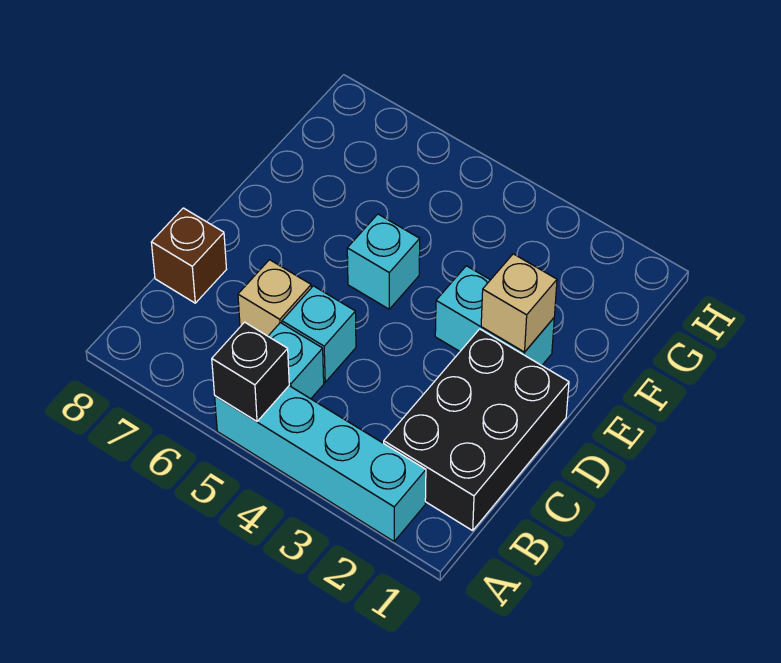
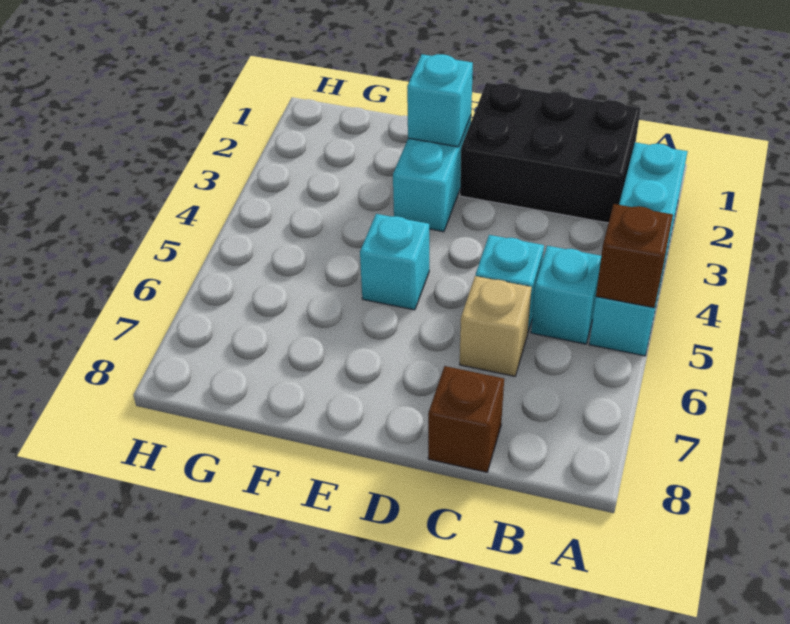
black brick A5 level 2 -> brown brick A5 level 2
tan brick E2 level 2 -> cyan brick E2 level 2

